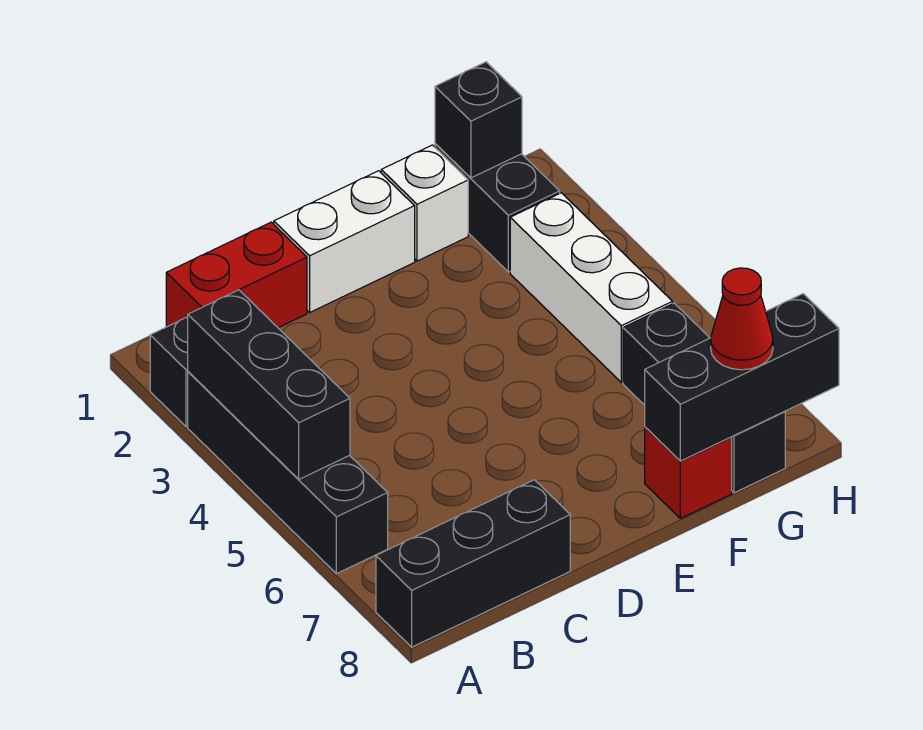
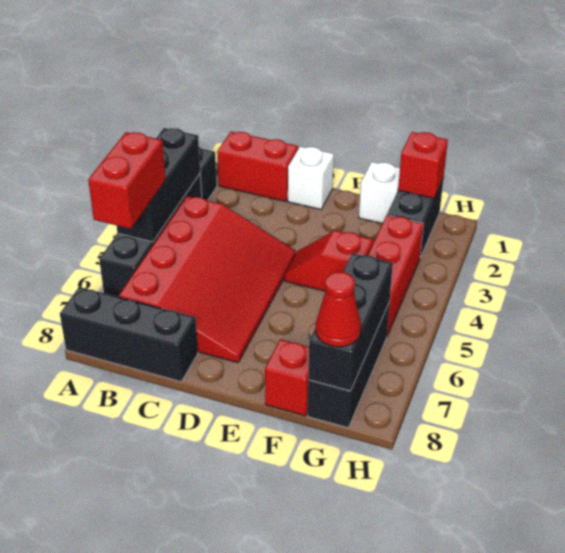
none -> red brick A5:A6 level 3
none -> red slope B4:D7 level 1 top B
white brick D1:E1 level 1 -> white brick D1 level 1
none -> red slope E4:F4 level 1 top F
black brick F8:H8 level 2 -> black brick G6:G8 level 2
black brick G1 level 2 -> red brick G1 level 2
white brick G3:G5 level 1 -> red brick G3:G5 level 1

